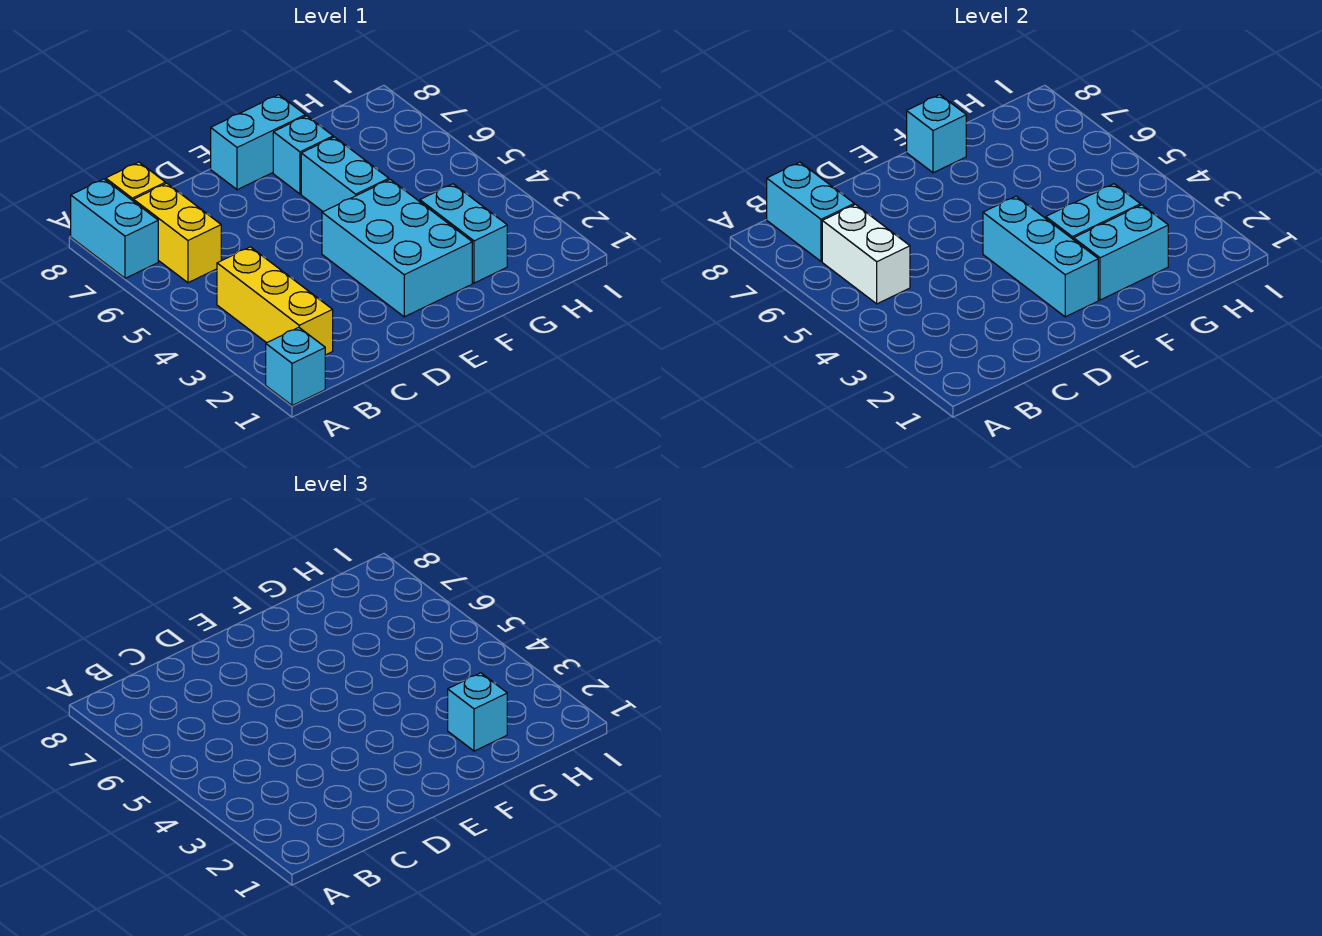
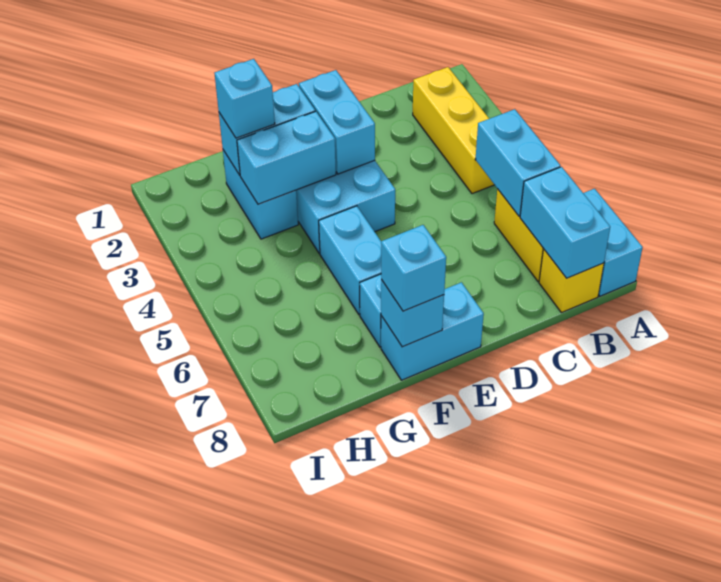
cyan brick A1 level 1 -> cyan brick F8 level 3
white brick B5:B6 level 2 -> cyan brick B5:B6 level 2
cyan brick E2:E4 level 2 -> cyan brick E2:E3 level 2

